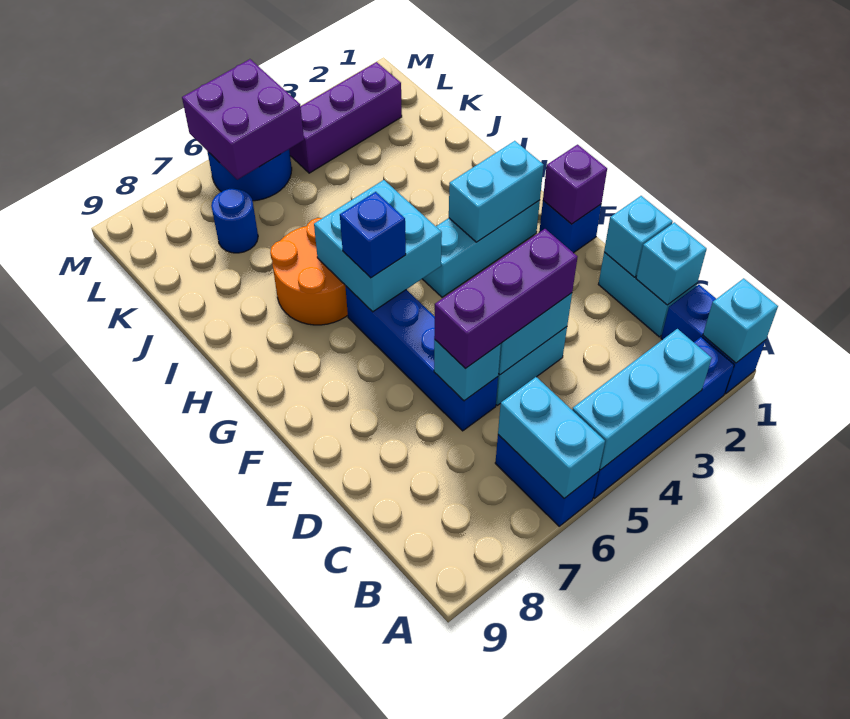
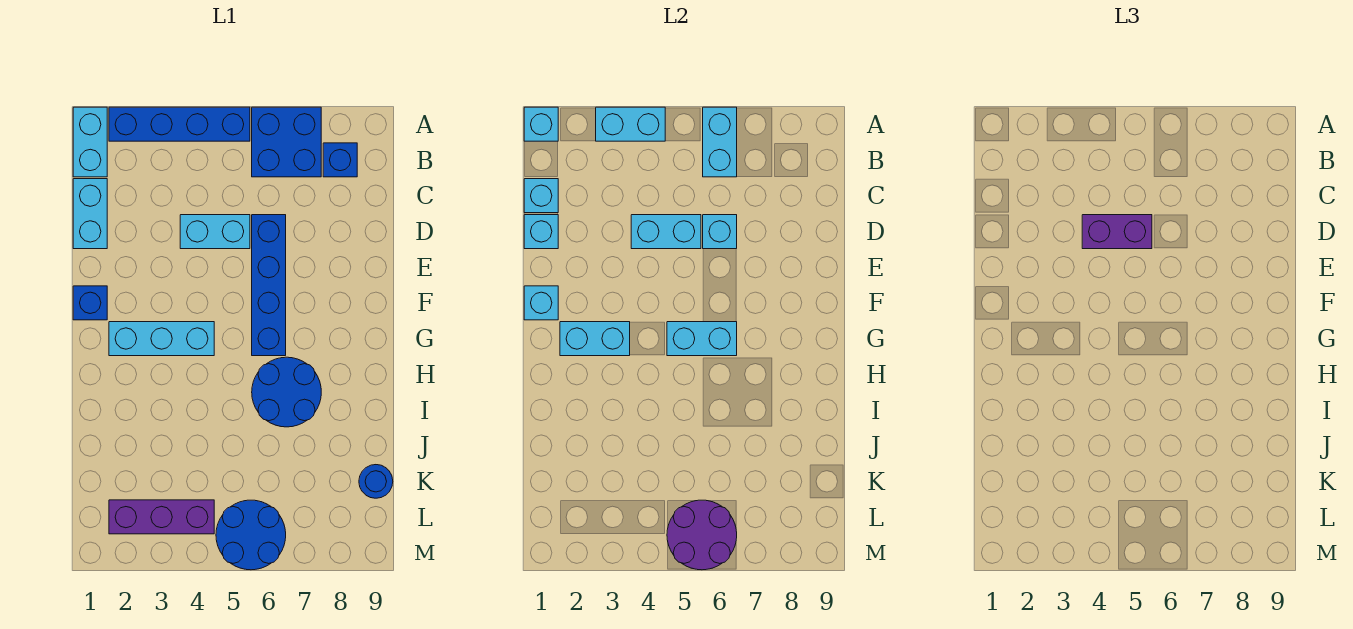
blue brick A1:B1 level 1 -> cyan brick A1:B1 level 1
cyan brick A3:A5 level 2 -> cyan brick A3:A4 level 2
blue brick A6:B6 level 1 -> blue brick A6:B7 level 1
purple brick D4:D6 level 3 -> purple brick D4:D5 level 3
purple brick F1 level 2 -> cyan brick F1 level 2
cyan brick G5:H6 level 2 -> cyan brick G5:G6 level 2
blue brick G6 level 3 -> blue brick B8 level 1
orange round brick H6:I7 level 1 -> blue round brick H6:I7 level 1
blue round brick K7 level 1 -> blue round brick K9 level 1
purple brick L5:M6 level 2 -> purple round brick L5:M6 level 2

